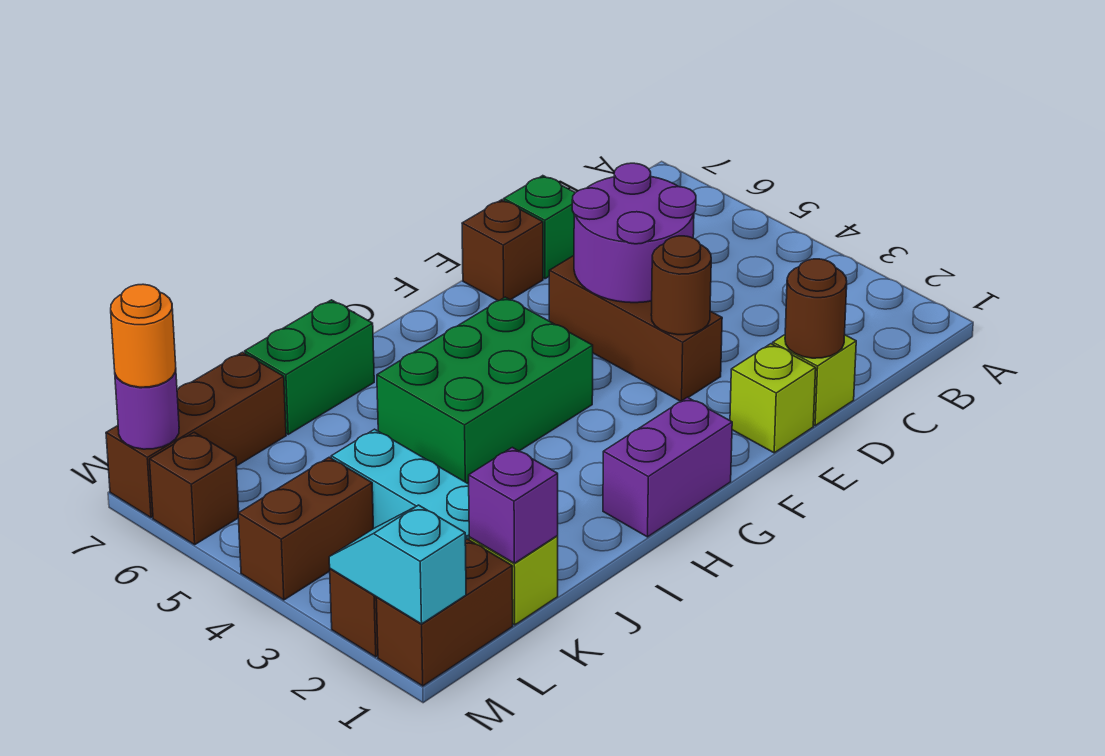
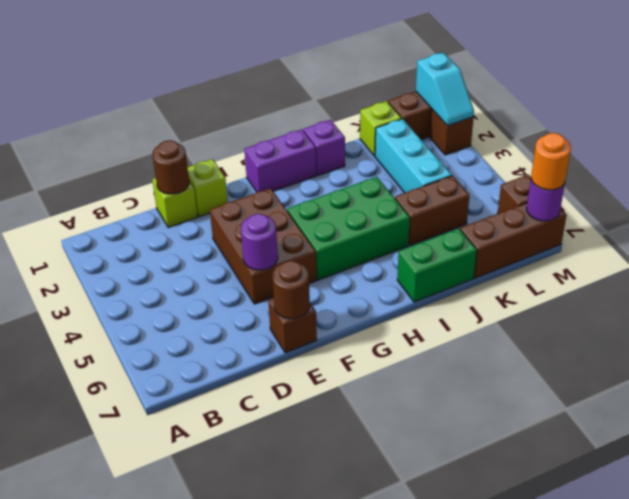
purple round brick D4:E5 level 2 -> purple round brick E5 level 2
green brick D7 level 1 -> none
brown brick E3:E5 level 1 -> brown brick E3:F5 level 1
brown round brick E3 level 2 -> brown round brick E7 level 2
purple brick K1 level 2 -> purple brick I1 level 1
brown brick L4:M4 level 1 -> brown brick J5:K5 level 1

